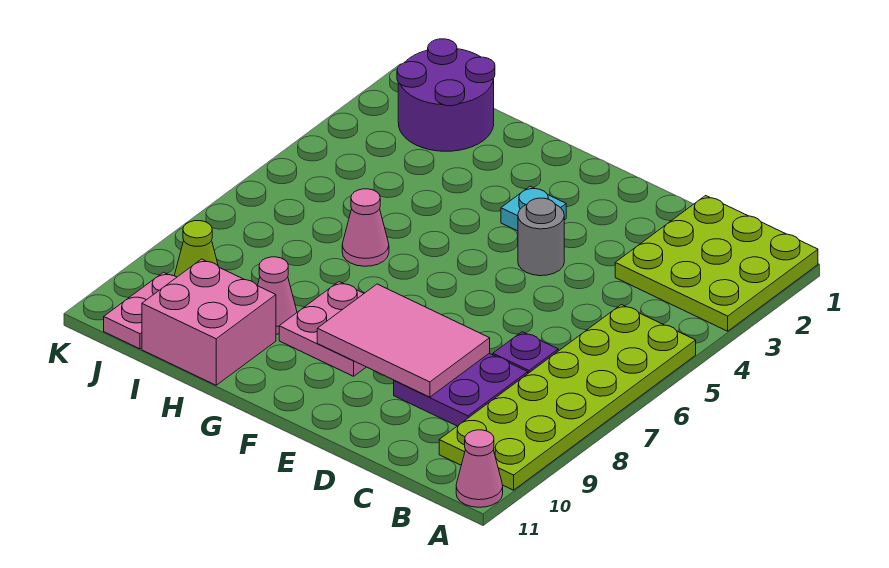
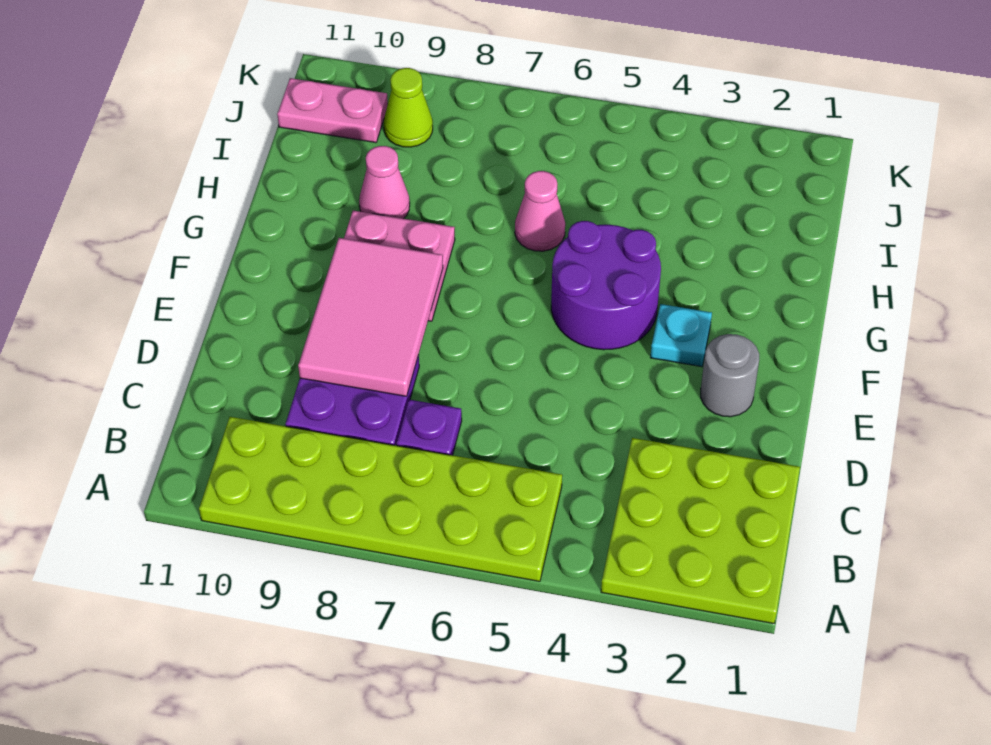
pink cone A11 level 1 -> none
grey round brick E4 level 1 -> grey round brick E2 level 1
pink brick H10:I11 level 1 -> none
purple round brick I1:J2 level 1 -> purple round brick F4:G5 level 1

